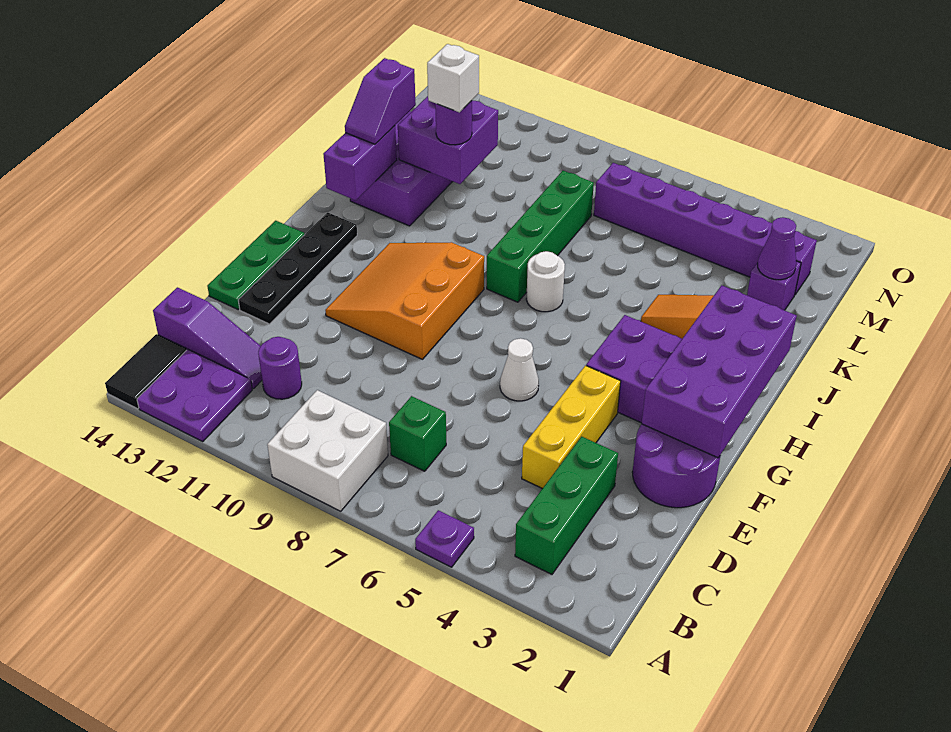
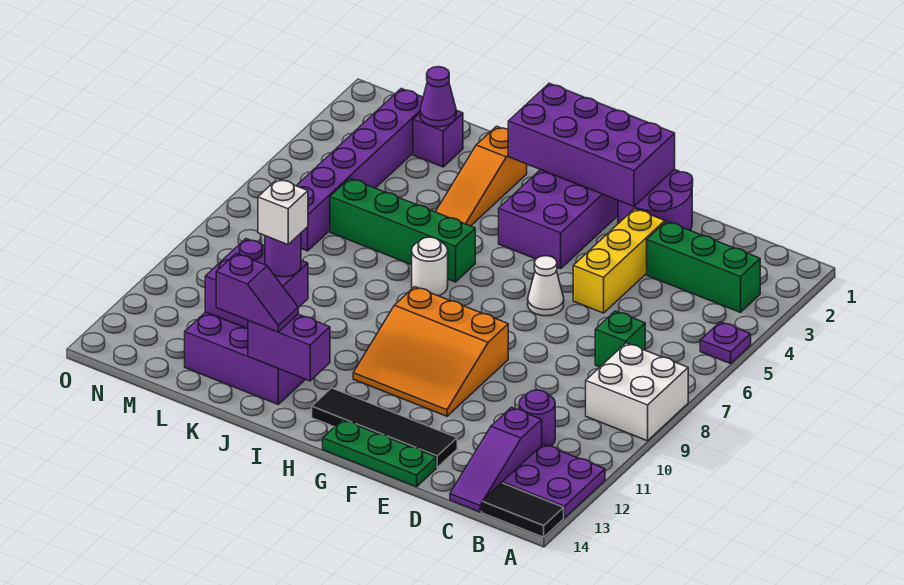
purple slope C12:C14 level 1 top 14 -> purple slope C12:C14 level 1 top 12
yellow brick D4:F4 level 1 -> yellow brick E3:E5 level 1
black plate E13:H13 level 1 -> black tile E13:H13 level 1
green brick I8:L8 level 1 -> green brick I6:L6 level 1

